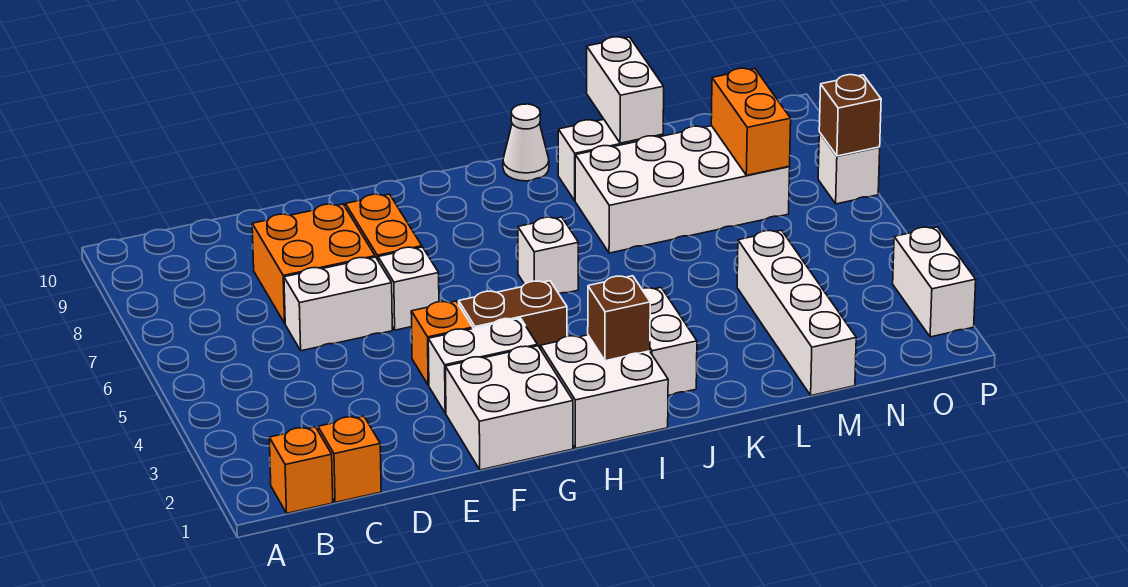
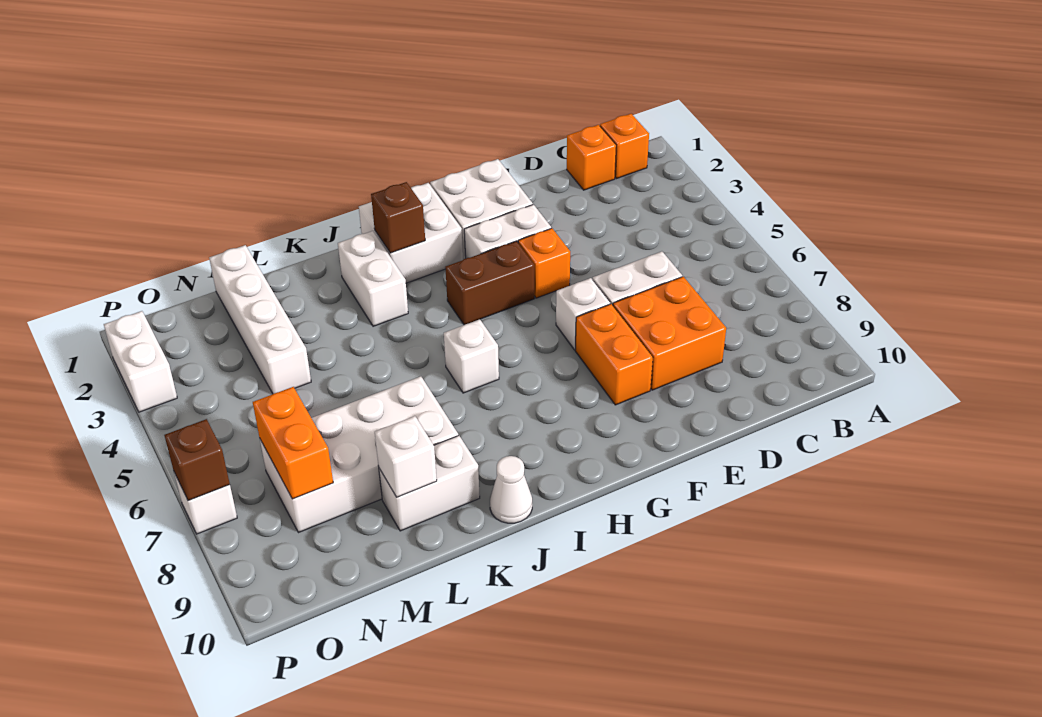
white brick L9:L10 level 2 -> white brick L9 level 2

